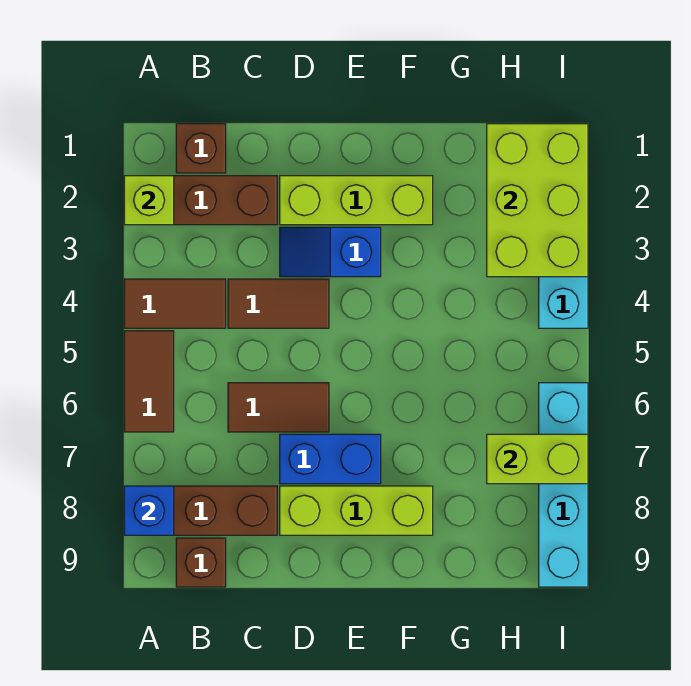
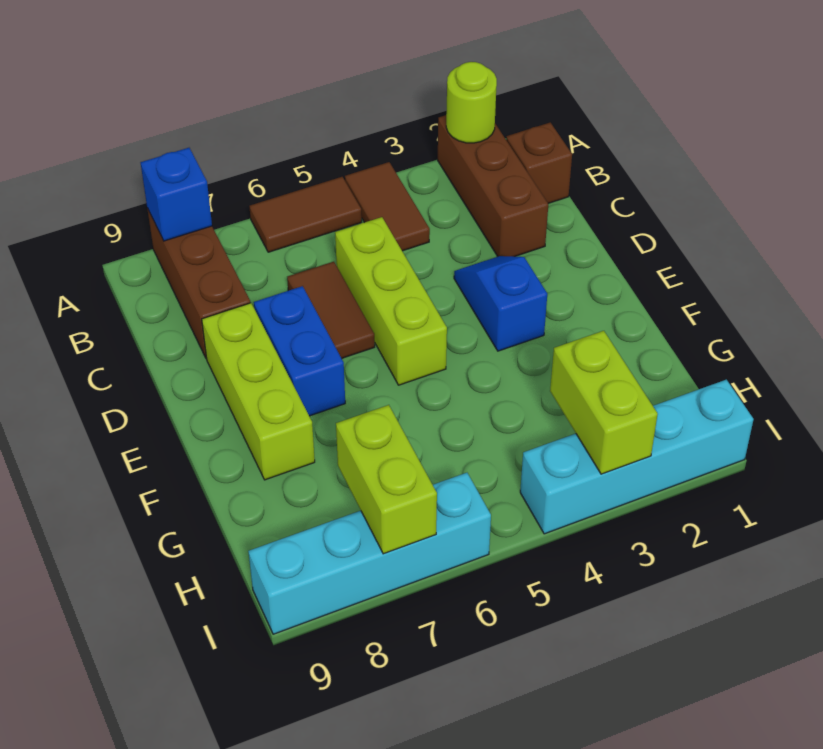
lime brick A2 level 2 -> lime round brick A2 level 2
brown brick B9 level 1 -> none
brown tile C4:D4 level 1 -> none
lime brick D2:F2 level 1 -> lime brick C5:E5 level 1
lime brick H1:I3 level 2 -> lime brick H3:I3 level 2

